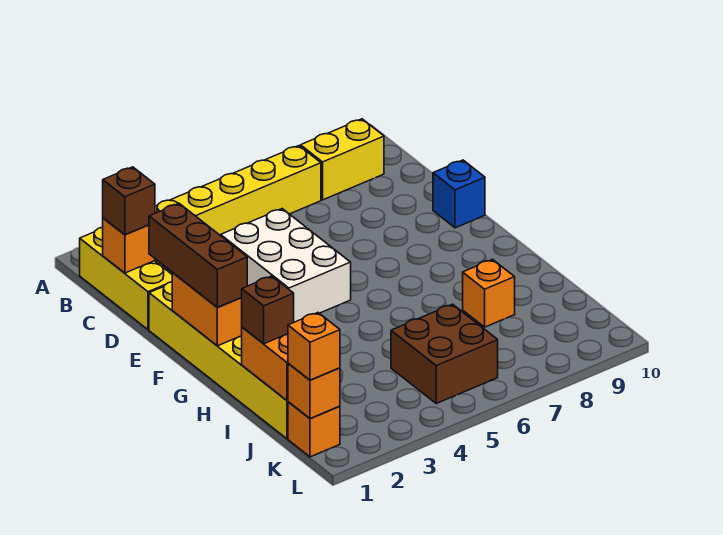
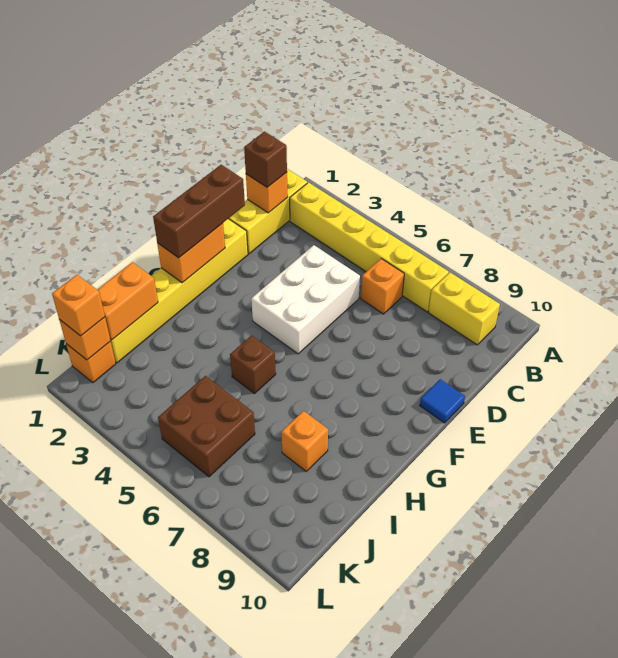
none -> orange brick C6 level 1
blue brick E10 level 1 -> blue tile E10 level 1
brown brick I1 level 3 -> brown brick H5 level 1

